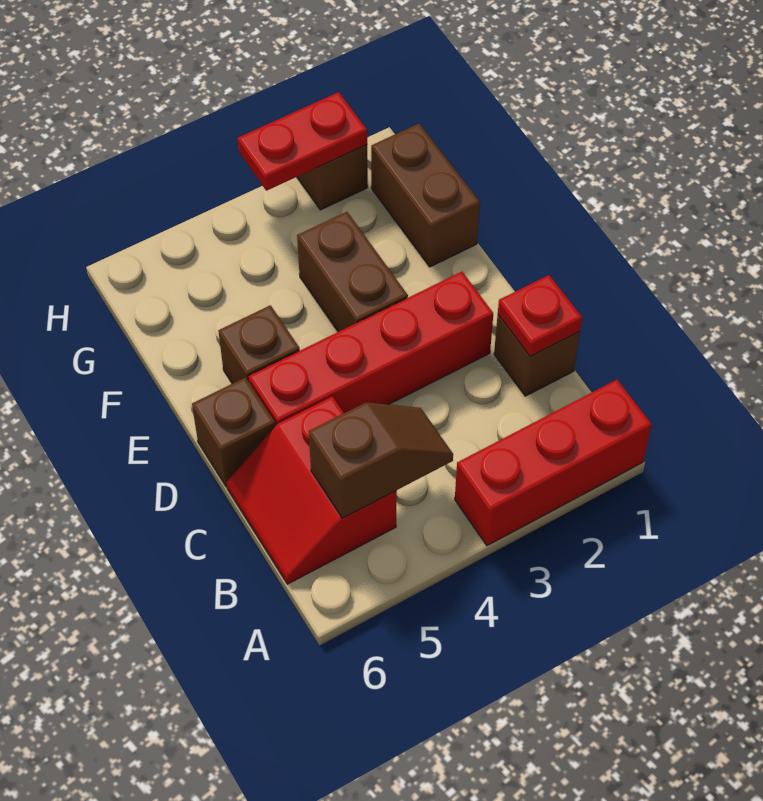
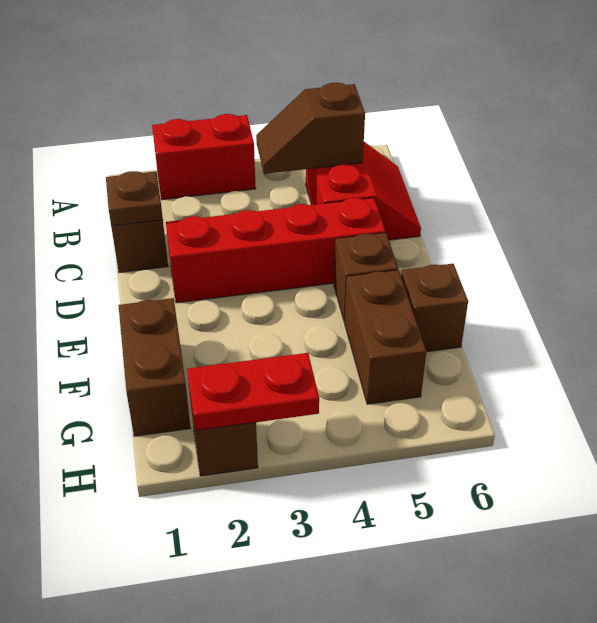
red brick A1:A3 level 1 -> red brick A2:A3 level 1
red plate C1 level 2 -> brown plate C1 level 2
brown brick D6 level 1 -> brown brick F6 level 1
brown brick E3:F3 level 1 -> brown brick F5:G5 level 1

